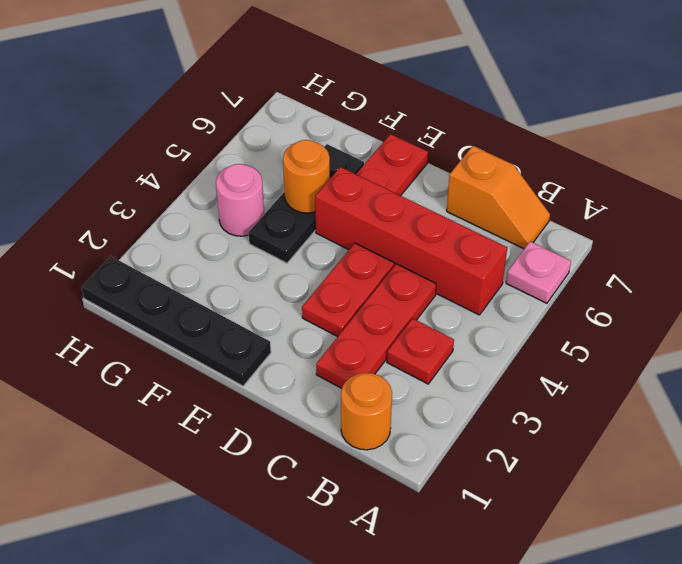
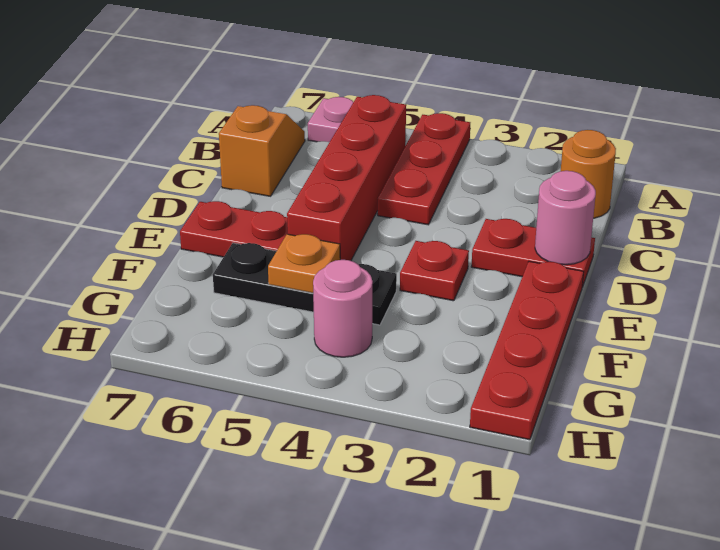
red plate B3 level 1 -> red plate E3 level 1
red plate C2:C4 level 1 -> red plate A4:C4 level 1
none -> pink round brick D1 level 2
red plate D3:D4 level 1 -> red plate D1:D2 level 1
black plate E1:H1 level 1 -> red plate E1:H1 level 1
orange round brick F5 level 2 -> orange plate F5 level 2

